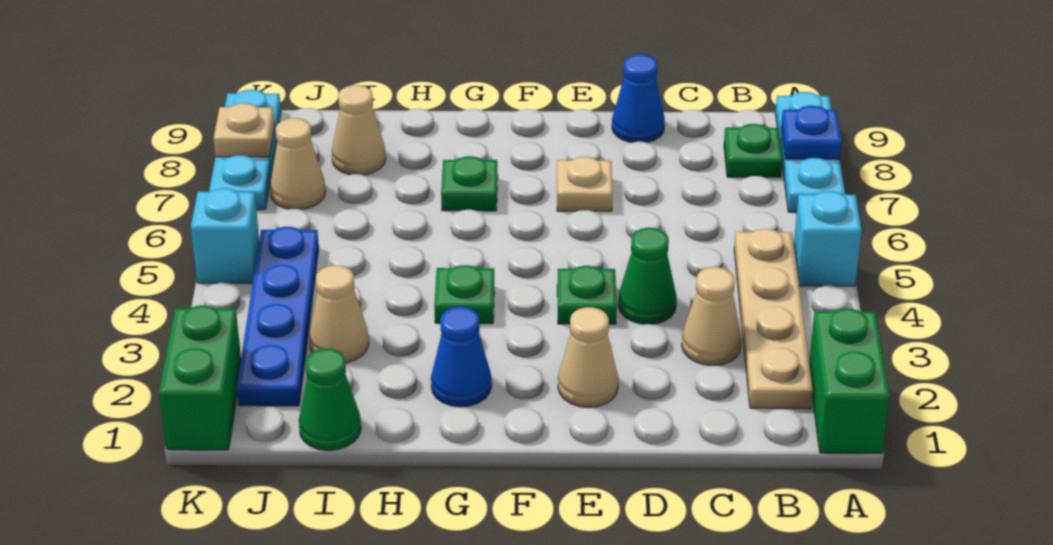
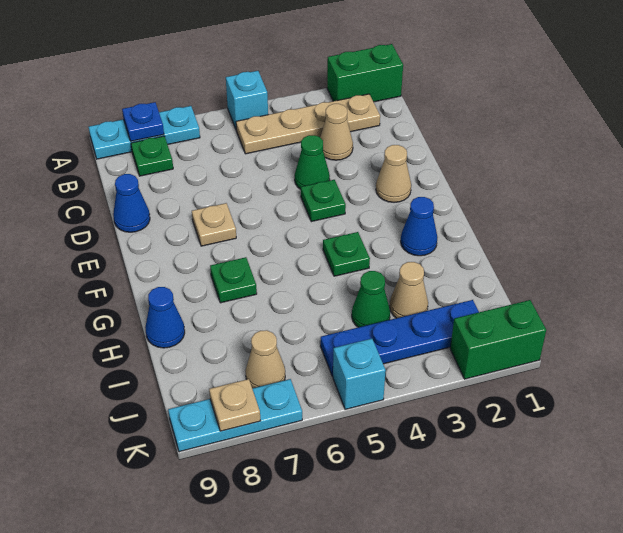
none -> blue cone H9 level 1
green cone I1 level 1 -> green cone I4 level 1
tan cone I8 level 1 -> none

